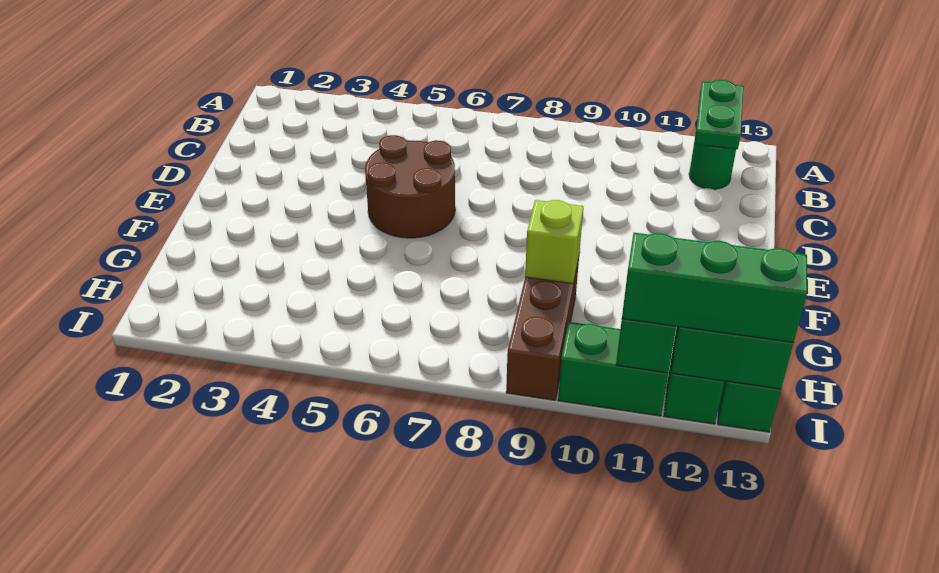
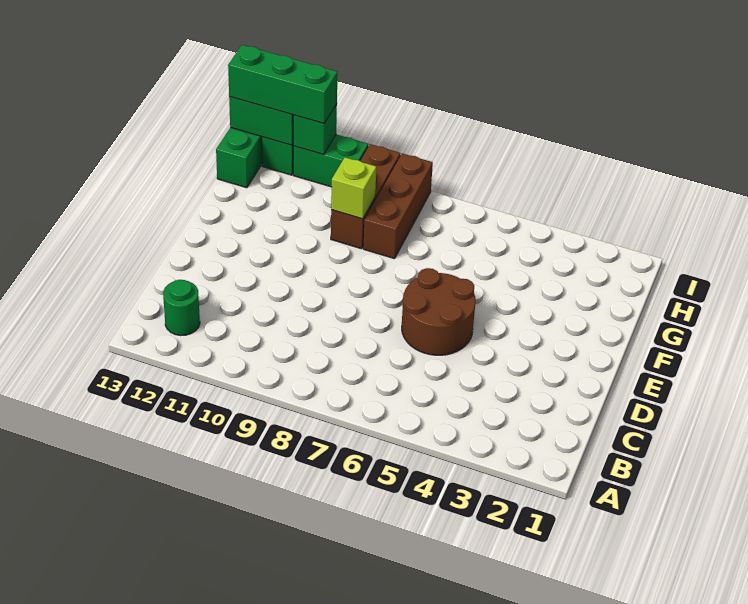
green plate A12:B12 level 2 -> none
none -> brown brick G8:I8 level 1

